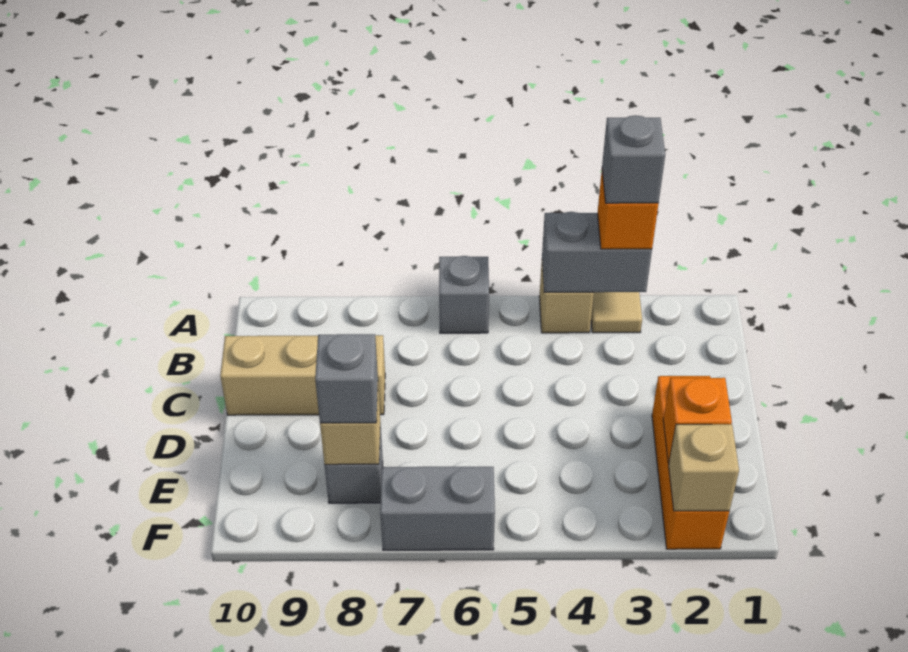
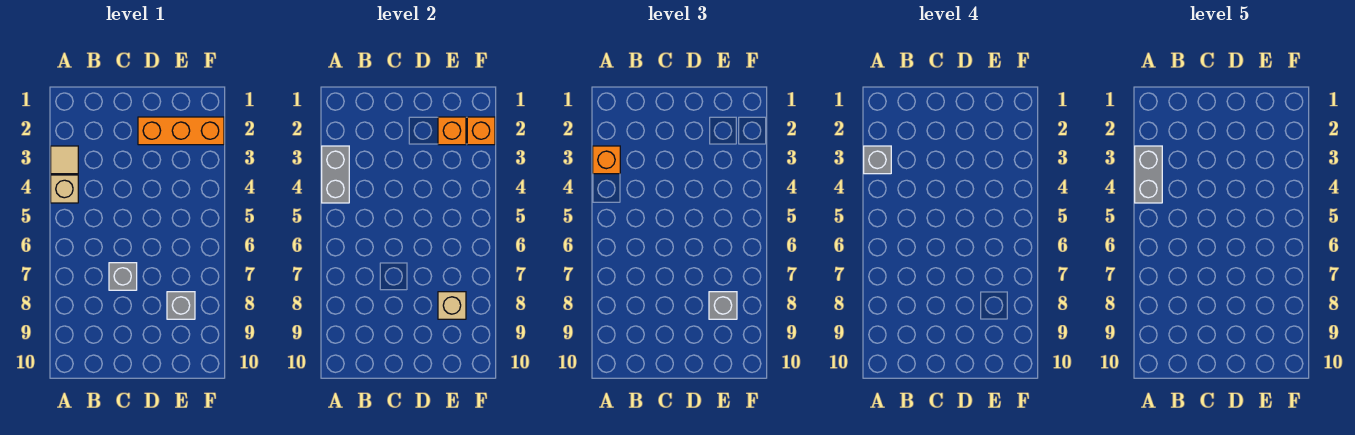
grey brick A6 level 1 -> grey brick C7 level 1
tan brick C8:C10 level 1 -> none
tan brick F2 level 2 -> orange brick F2 level 2
grey brick F6:F7 level 1 -> grey brick A3:A4 level 5

